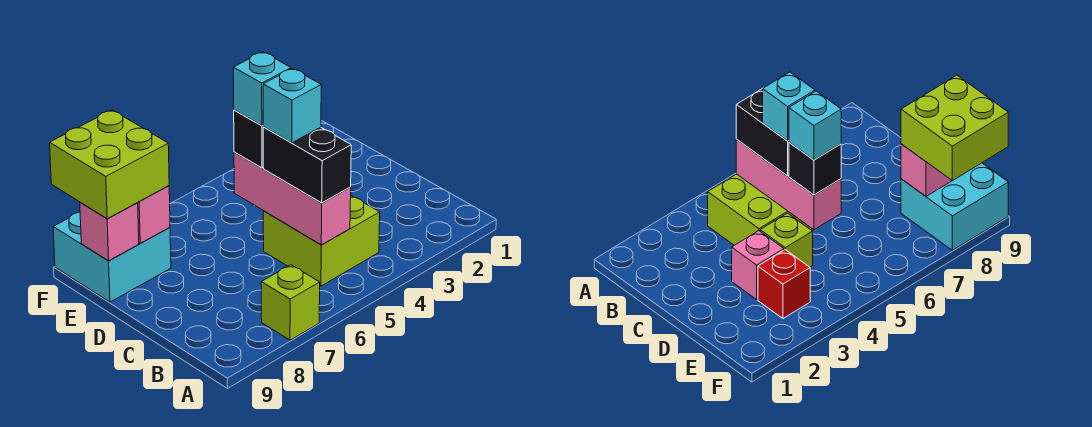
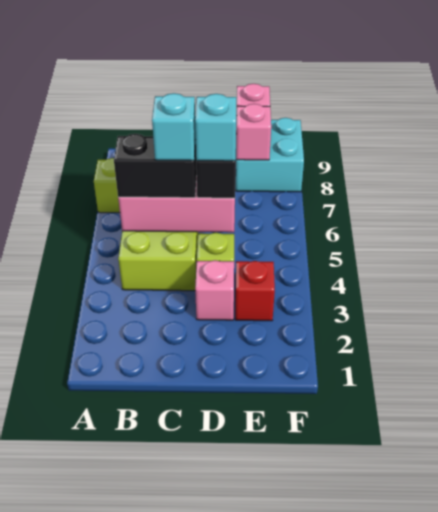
lime brick E8:F9 level 3 -> none

